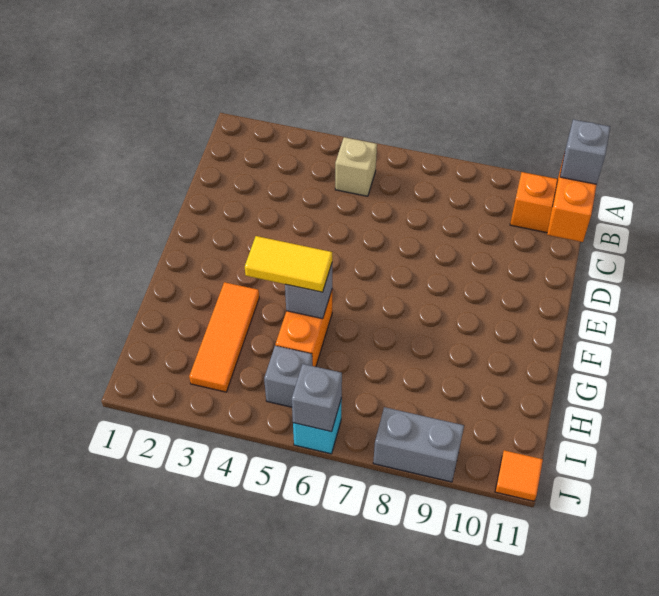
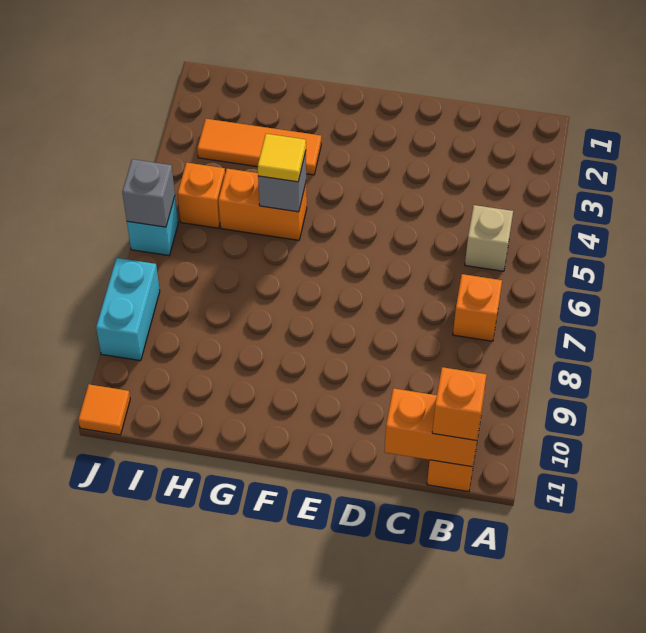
none -> orange brick B7 level 1
grey brick B11 level 3 -> orange brick B11 level 3
yellow tile G4:G5 level 3 -> yellow tile G5 level 3
grey brick I5 level 1 -> orange brick I5 level 1
grey brick J8:J9 level 1 -> cyan brick J8:J9 level 1

